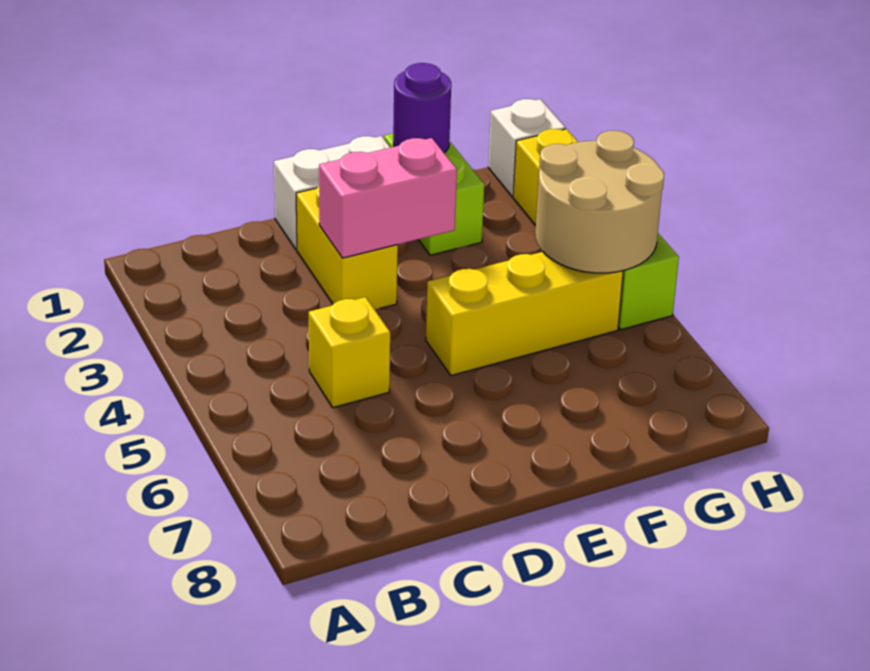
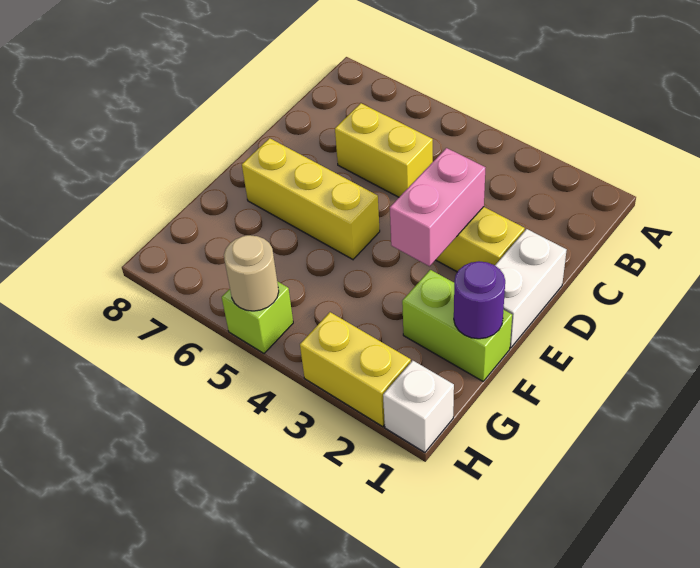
yellow brick C5 level 1 -> yellow brick C5:C6 level 1
yellow brick E5:G5 level 1 -> yellow brick E5:E7 level 1
tan round brick G4:H5 level 2 -> tan round brick H5 level 2

